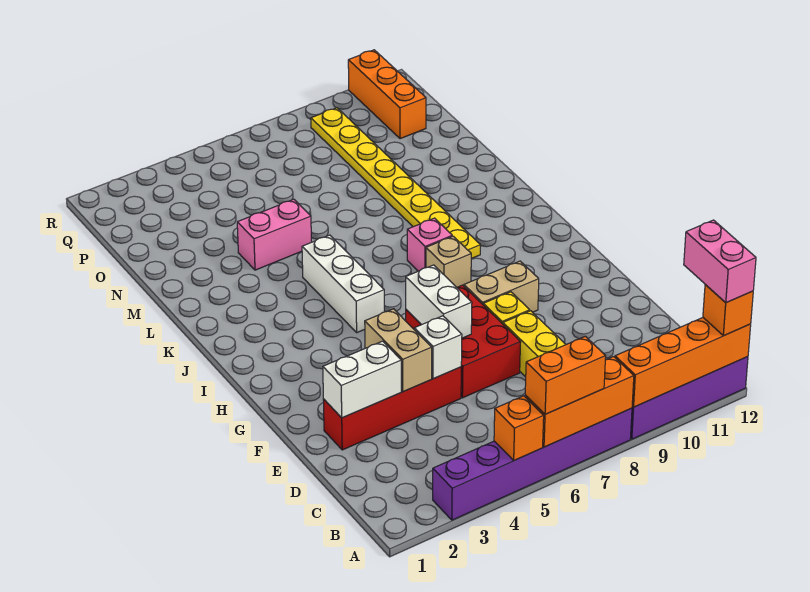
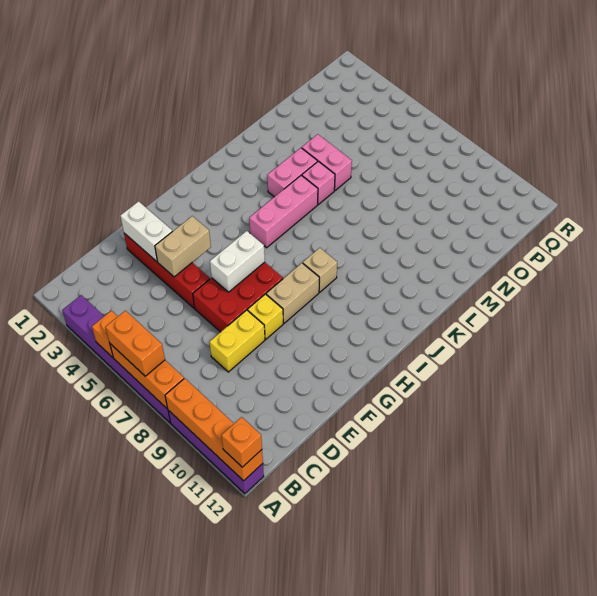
pink brick A12:B12 level 4 -> pink brick K4:L4 level 1
white brick E5 level 2 -> none
tan brick G8:G9 level 1 -> tan brick G8:H8 level 1
white brick I5:K5 level 1 -> pink brick I5:K5 level 1
pink brick J8 level 1 -> pink brick L5 level 1
yellow plate J9:Q9 level 1 -> none
orange brick P11:R11 level 1 -> none

